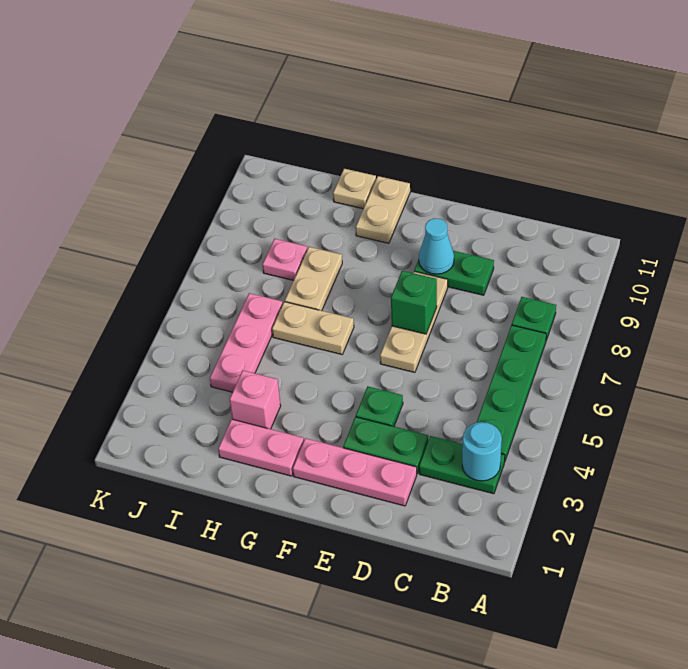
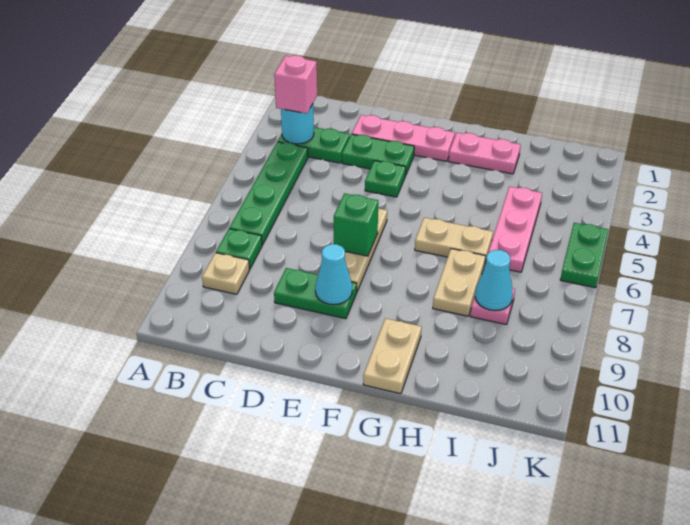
pink brick H3 level 1 -> pink brick B3 level 3
tan plate H11 level 1 -> tan plate B9 level 1
none -> cyan cone I8 level 2
none -> green plate K5:K6 level 1

